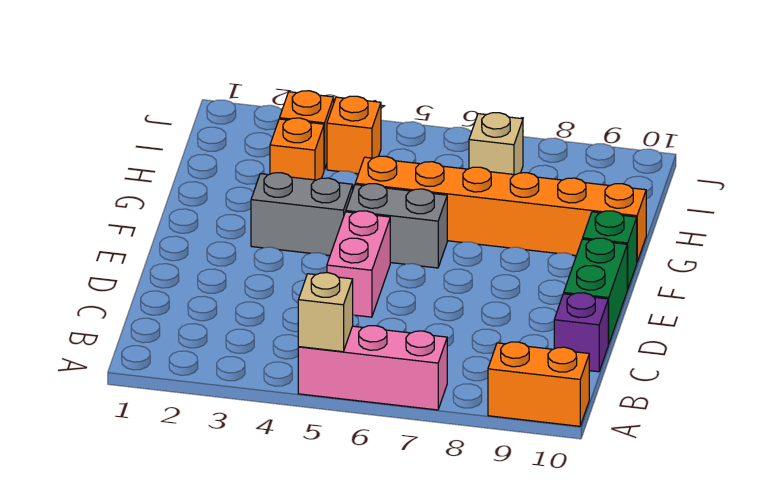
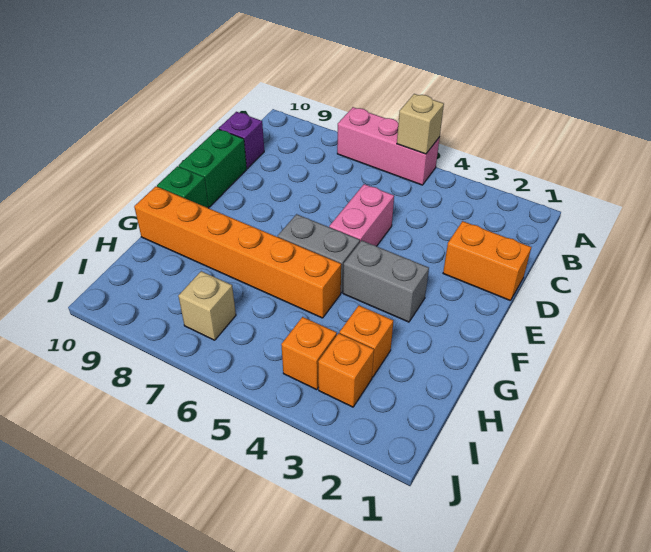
orange brick A9:A10 level 1 -> orange brick D1:D2 level 1

